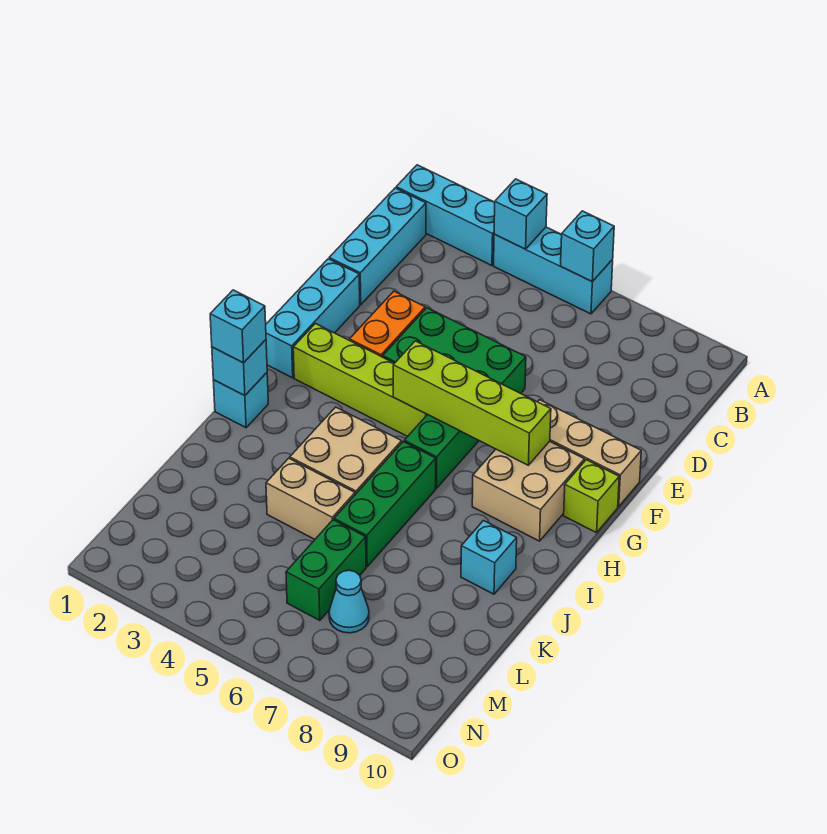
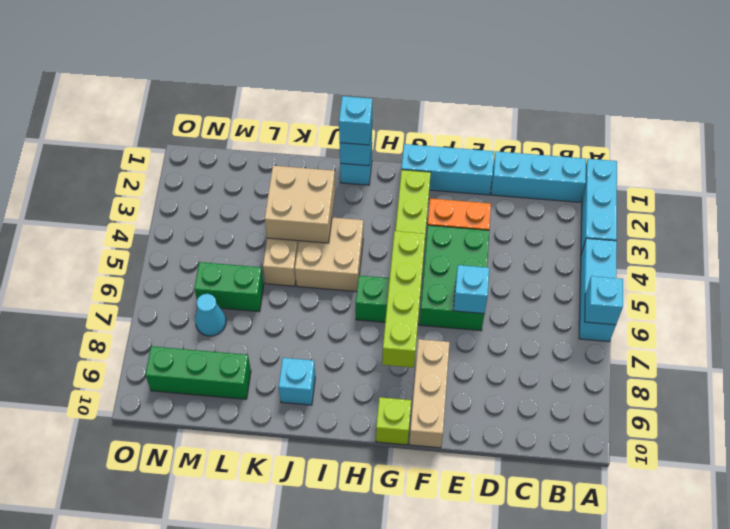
cyan brick A4 level 2 -> cyan brick E6 level 2
tan brick G8:H9 level 1 -> tan brick J3:K4 level 2
green brick I6:K6 level 1 -> green brick L9:N9 level 1

